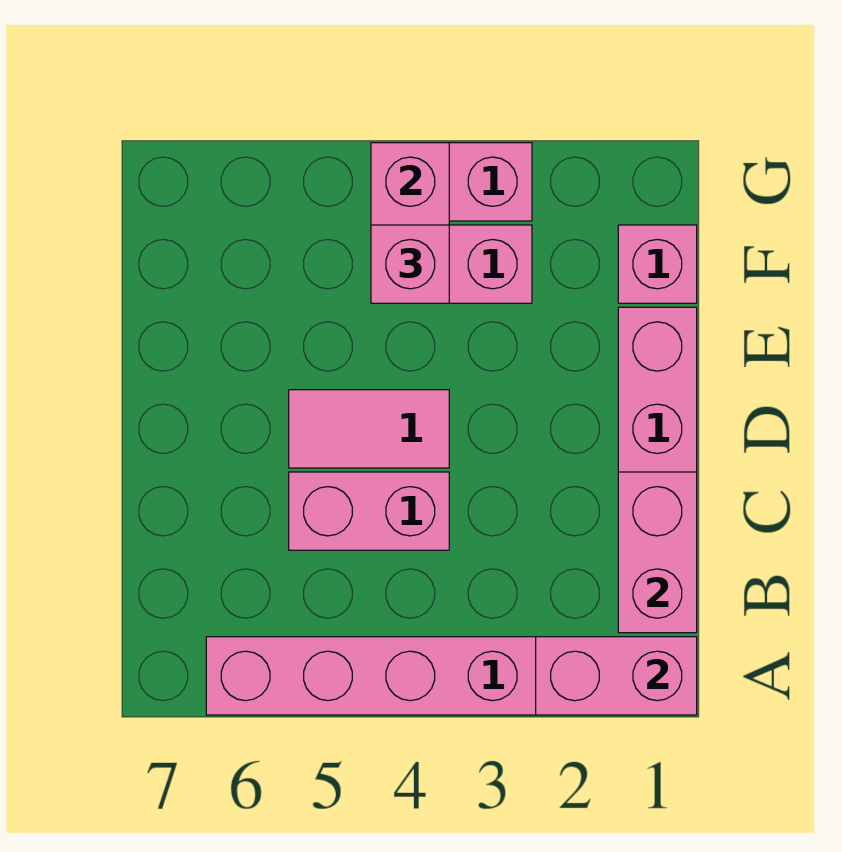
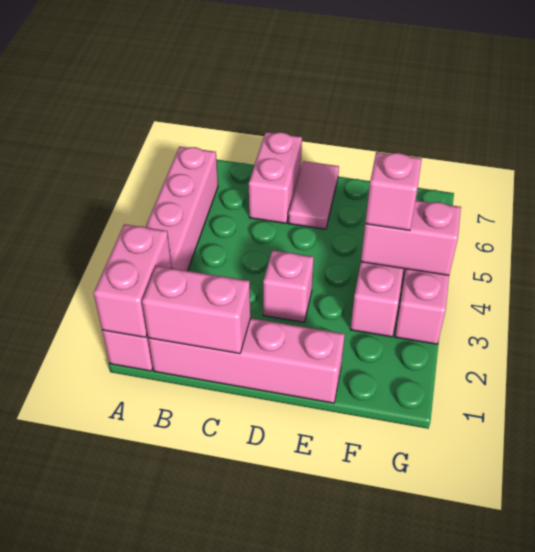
pink brick C4:C5 level 1 -> pink brick C6:C7 level 1
pink tile D4:D5 level 1 -> pink tile D6:D7 level 1
pink brick F1 level 1 -> pink brick D3 level 1

